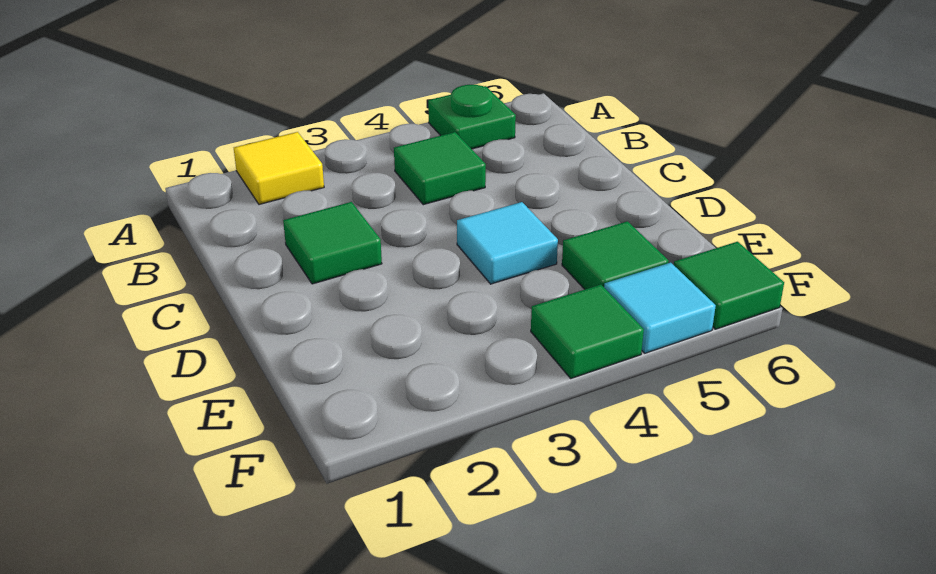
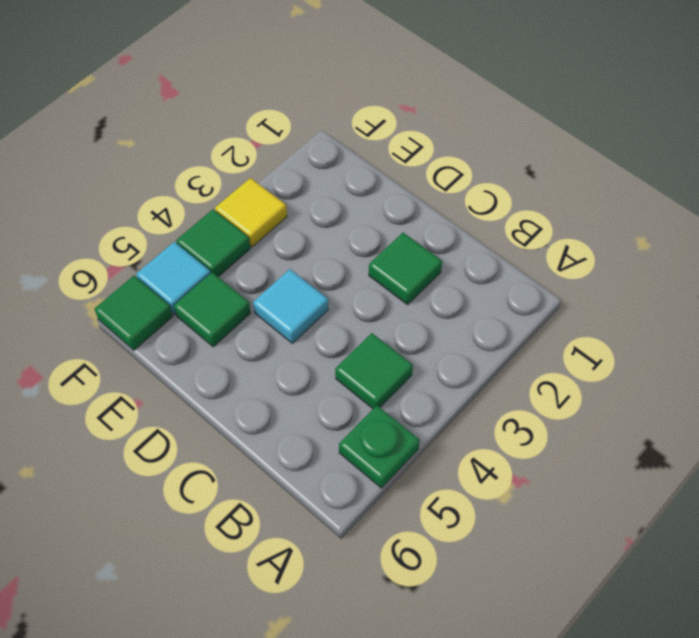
yellow tile A2 level 1 -> yellow tile F3 level 1

